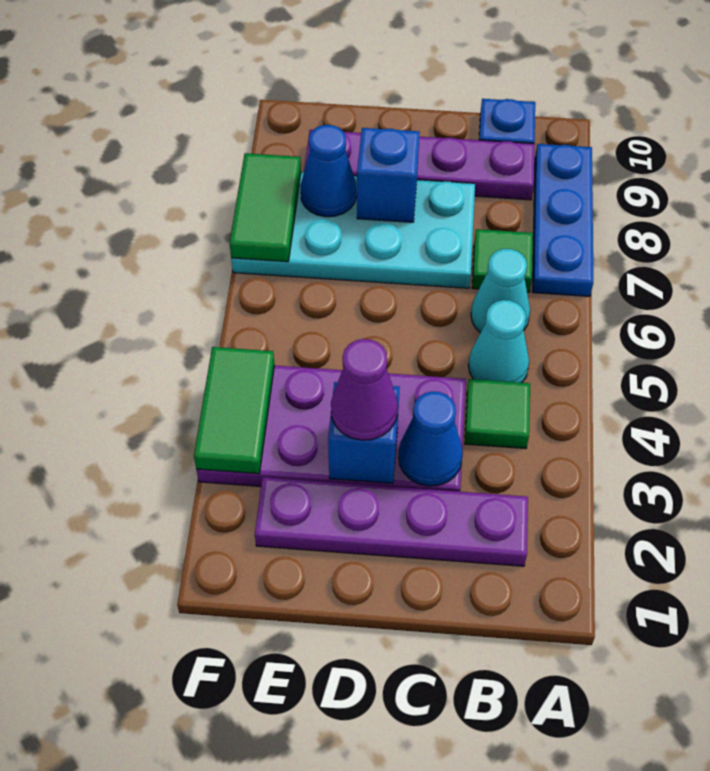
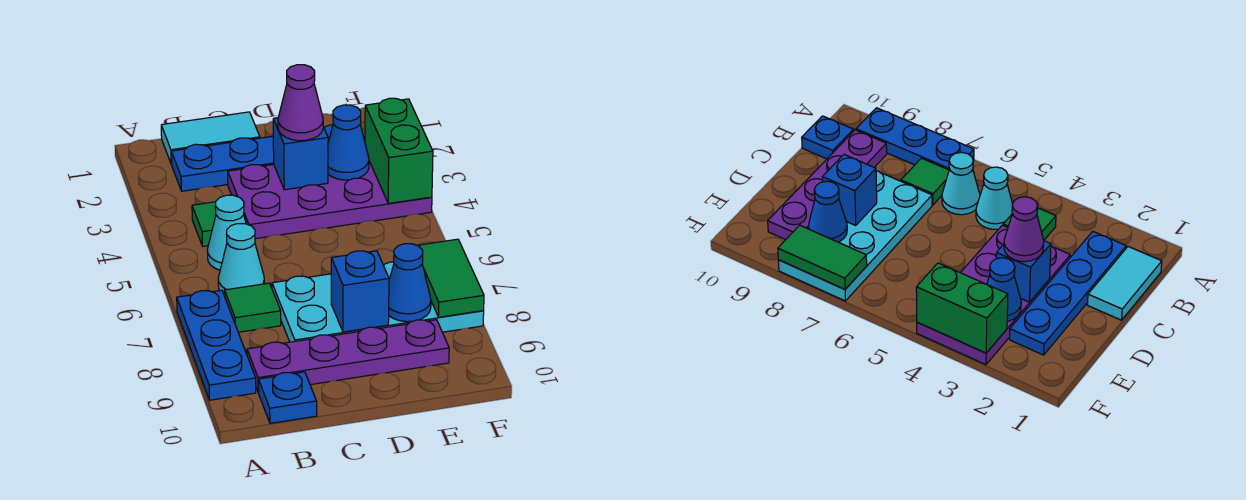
none -> cyan tile B1:C1 level 1
purple plate B2:E2 level 1 -> blue plate B2:E2 level 1
blue cone C3 level 2 -> blue cone E3 level 2
green tile F3:F4 level 2 -> green brick F3:F4 level 2

